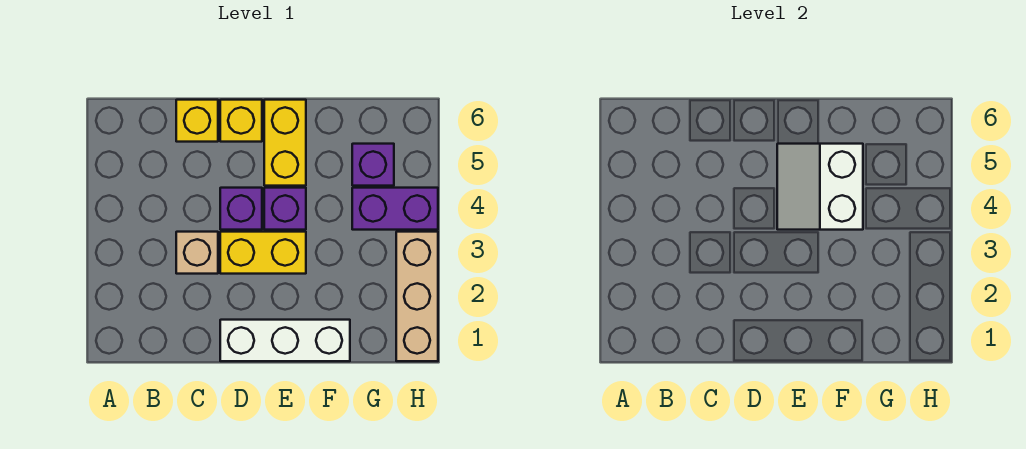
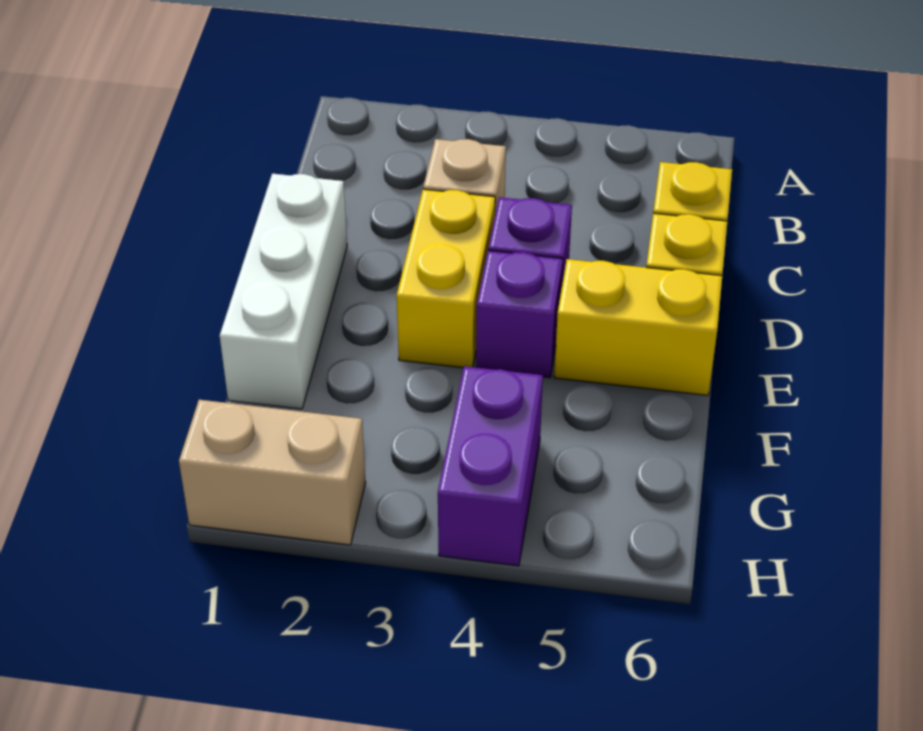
white slope E4:F5 level 2 top F -> none
purple brick G5 level 1 -> none
tan brick H1:H3 level 1 -> tan brick H1:H2 level 1

